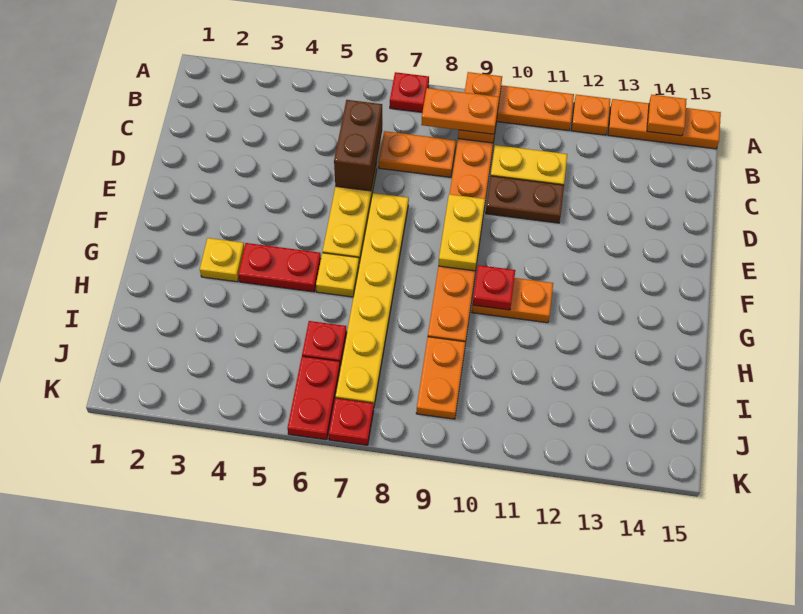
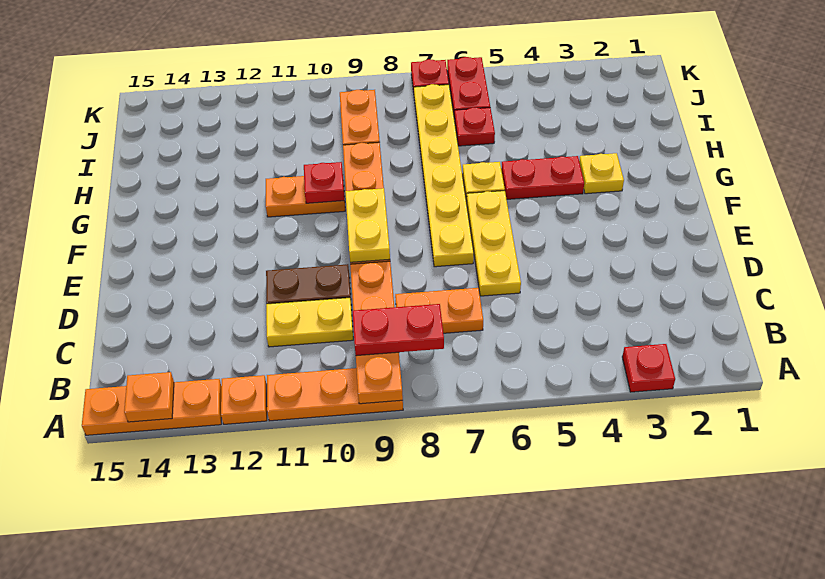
red plate A7 level 1 -> red plate A3 level 1
orange plate B8:B9 level 3 -> red plate B8:B9 level 3
brown brick C6:D6 level 2 -> none

